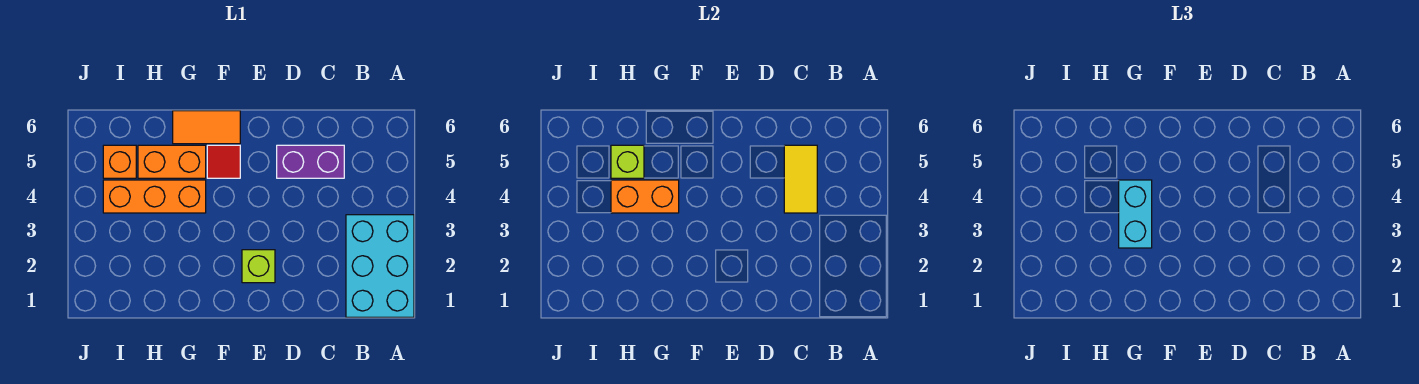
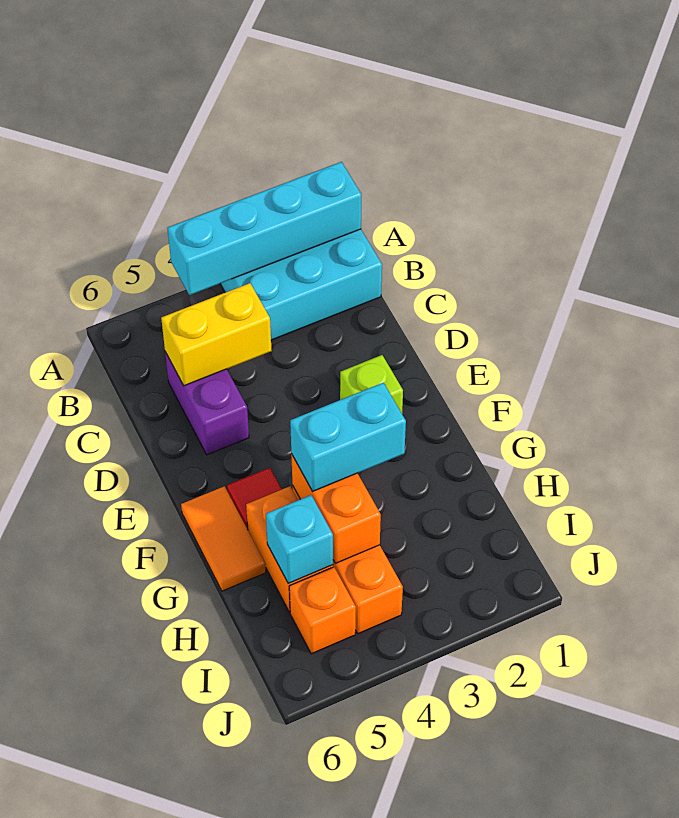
none -> cyan brick A1:A4 level 2
yellow tile C4:C5 level 2 -> yellow brick C4:C5 level 2
lime brick H5 level 2 -> cyan brick H5 level 2

